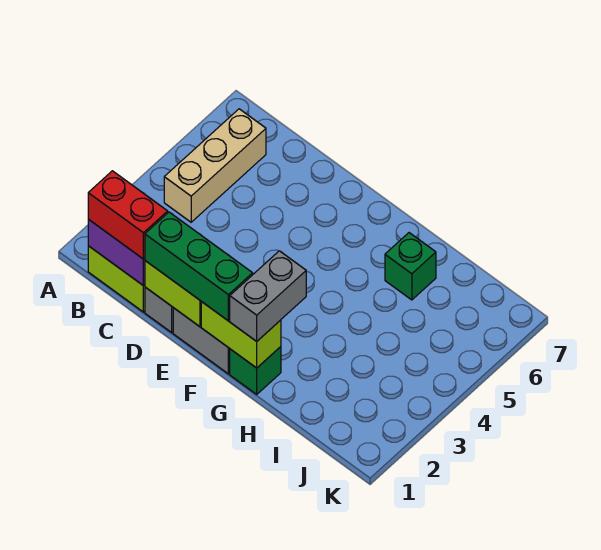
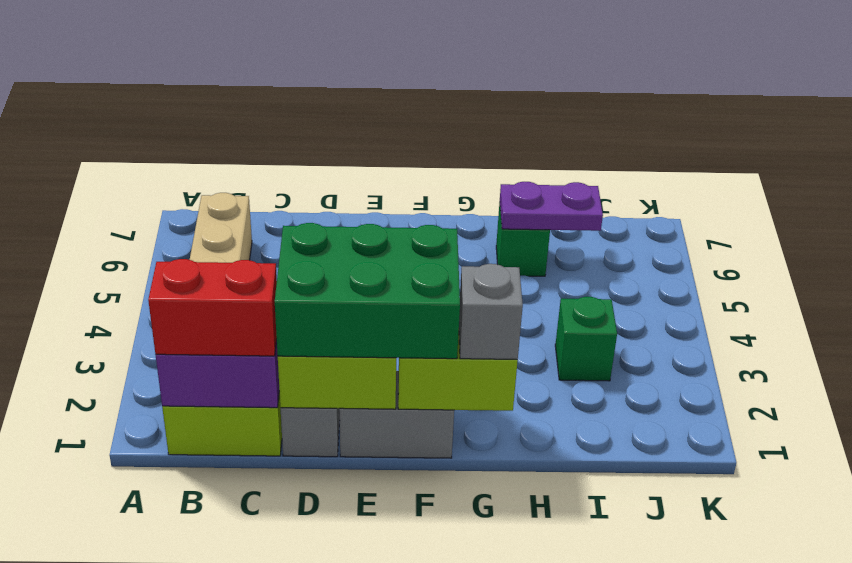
green brick D1:F1 level 3 -> green brick D1:F2 level 3
green brick G1 level 1 -> green brick I3 level 1
grey brick G1:G2 level 3 -> grey brick G1 level 3
none -> purple plate H6:I6 level 2

